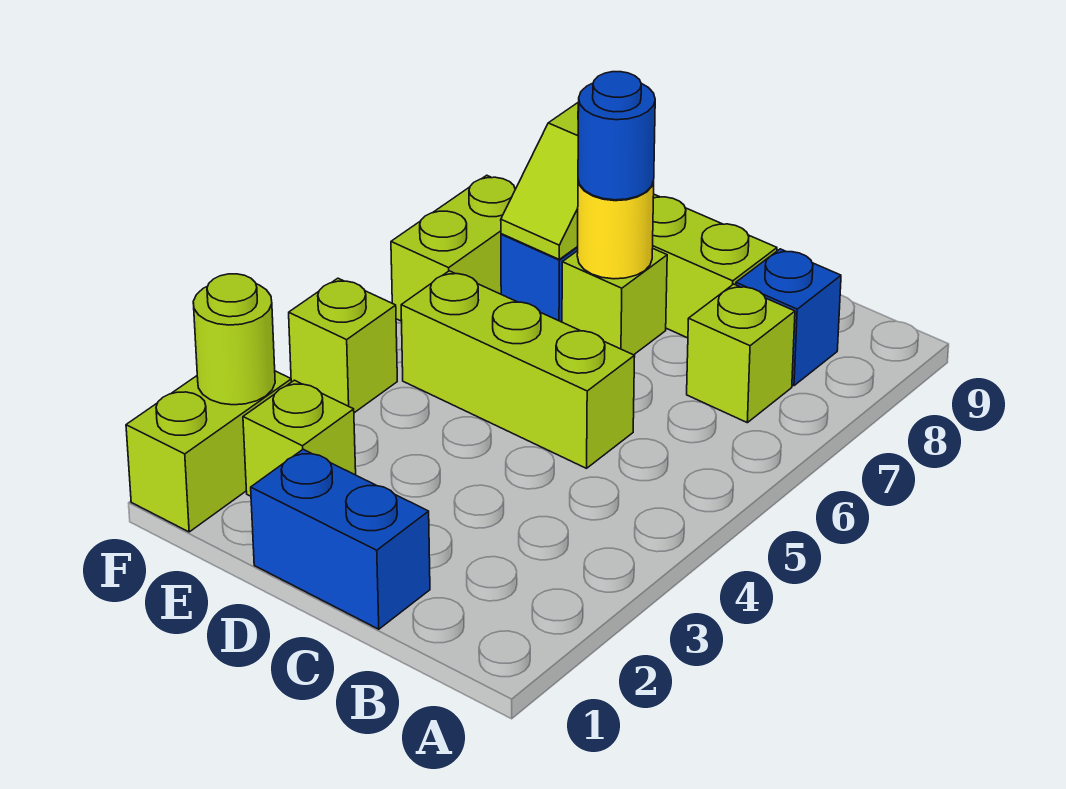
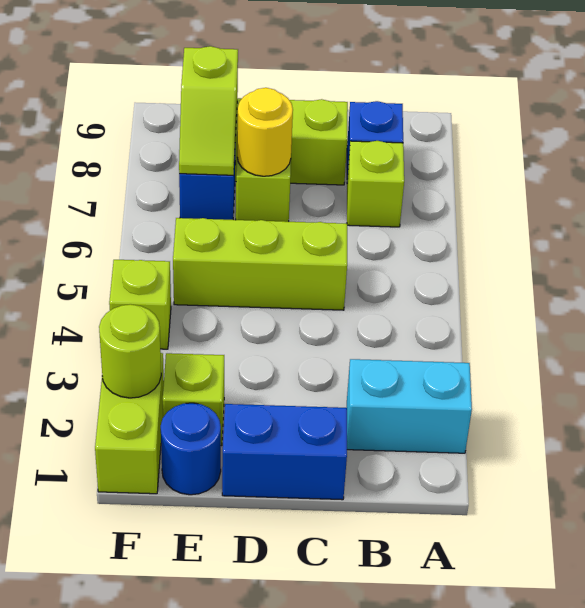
none -> cyan brick A2:B2 level 1
blue round brick D7 level 3 -> blue round brick E1 level 1
lime brick F6:F7 level 1 -> none

